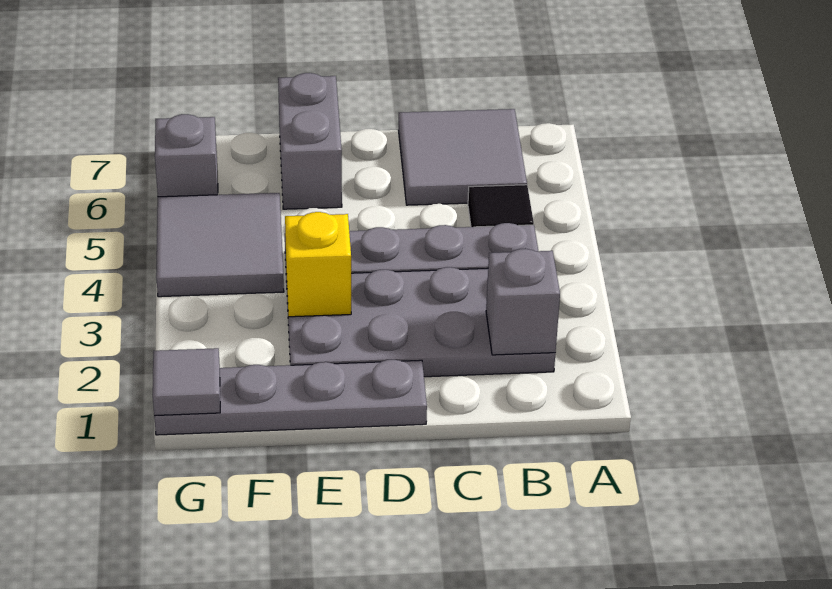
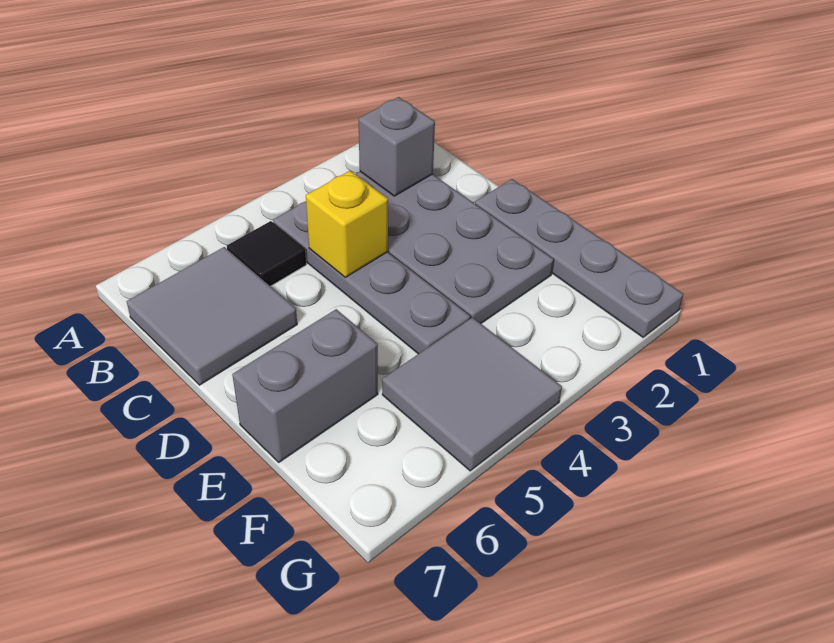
yellow brick E3 level 2 -> yellow brick C4 level 2
grey tile G1 level 2 -> none
grey brick G6 level 1 -> none

